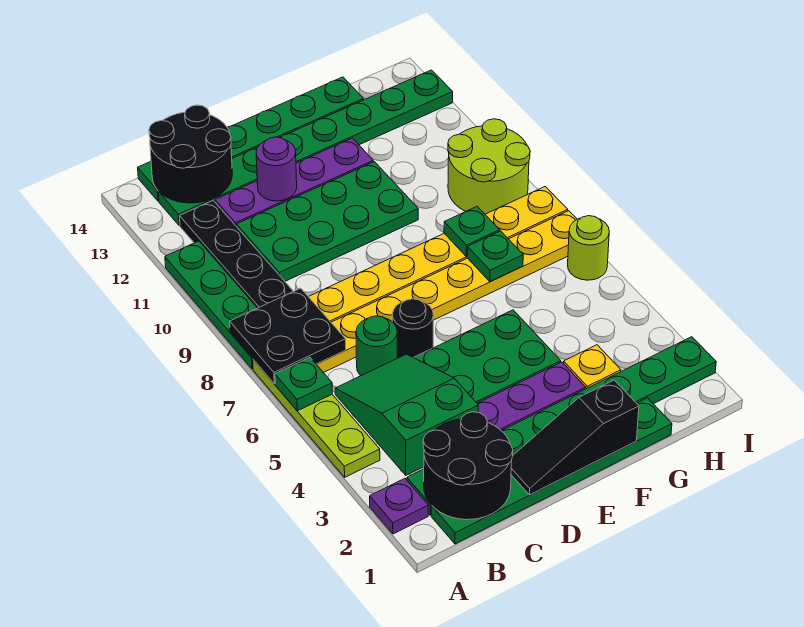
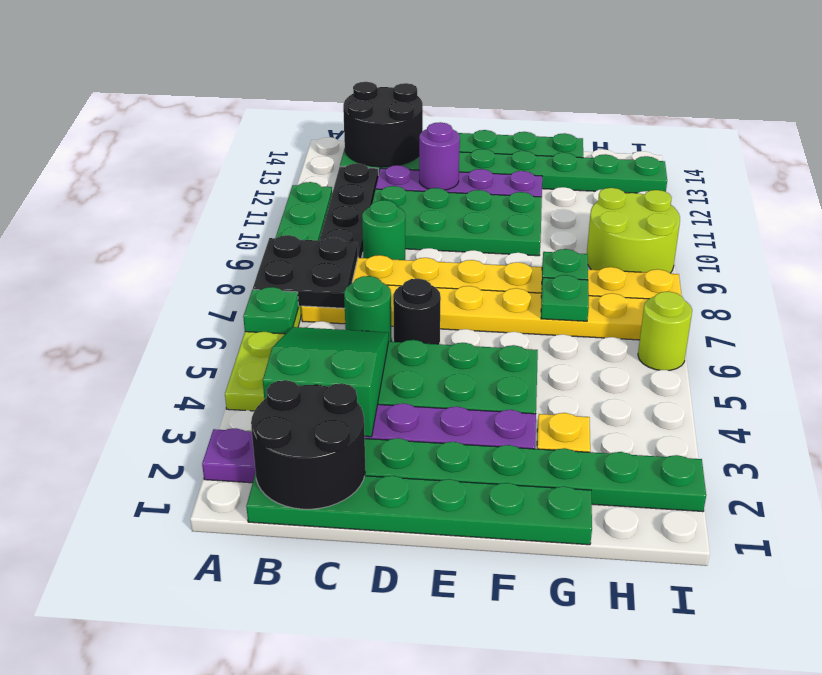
none -> green round brick C9 level 1
black slope D1:F1 level 2 top F -> none

